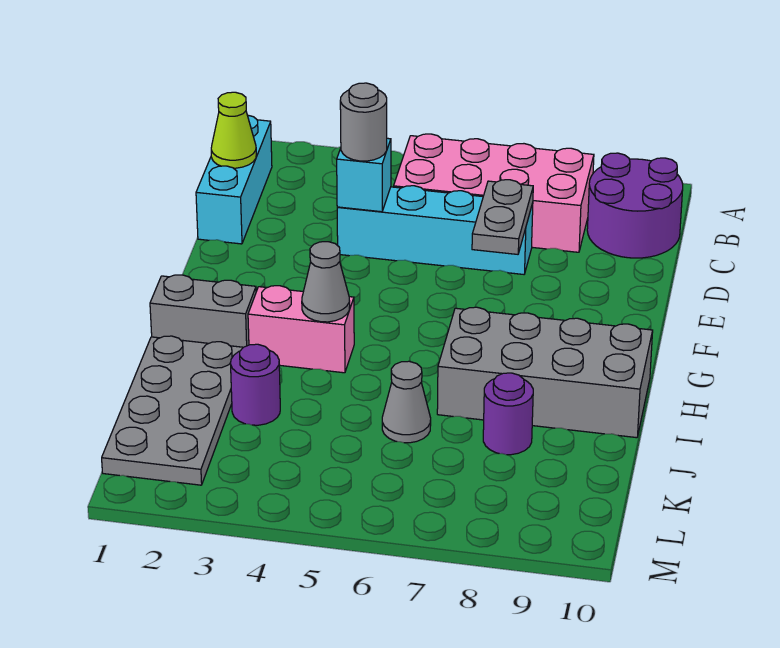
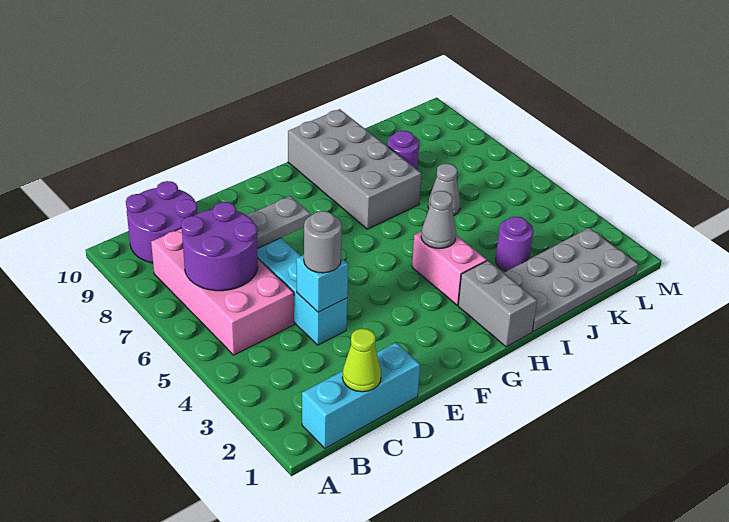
none -> purple round brick B6:C7 level 2

